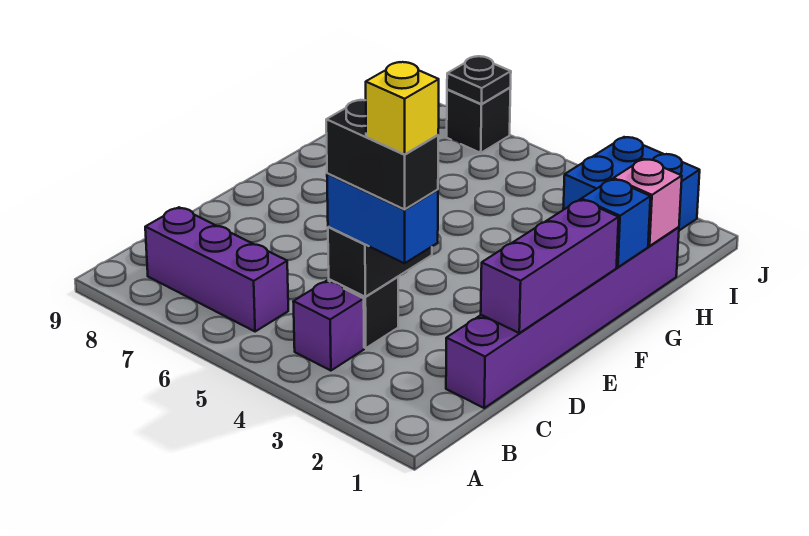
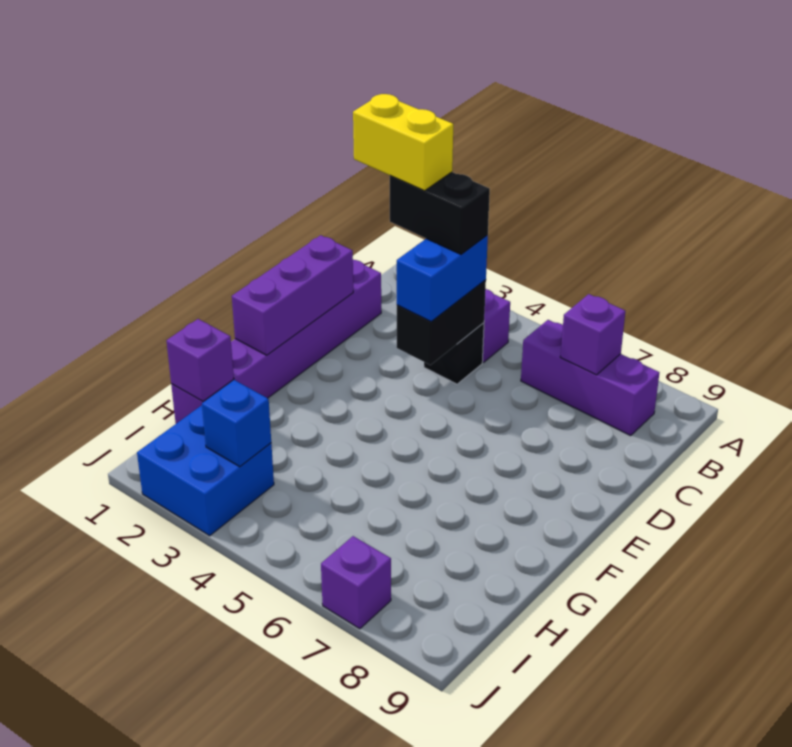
none -> purple brick B7 level 2
blue brick C3:C4 level 3 -> blue brick C4:D4 level 3
yellow brick C3 level 5 -> yellow brick C2:C3 level 5
blue brick G1 level 2 -> blue brick I3 level 2
pink brick H1 level 2 -> purple brick H1 level 2
black brick J7 level 1 -> purple brick J7 level 1
black plate J7 level 2 -> none

